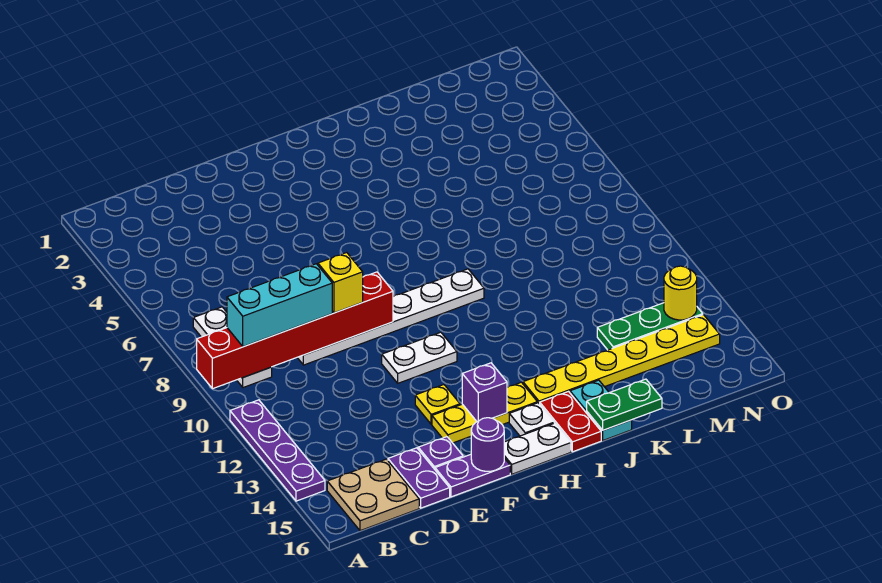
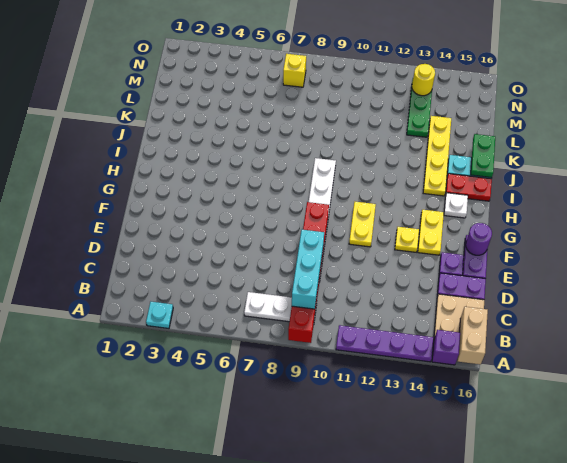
none -> cyan plate A3 level 1
none -> tan brick A16:B16 level 2
yellow brick E9 level 3 -> yellow brick N7 level 1
white plate F11:G11 level 1 -> yellow plate F11:G11 level 1
yellow plate F14:H14 level 1 -> yellow plate F14:G14 level 1
purple brick G14 level 2 -> purple brick A15 level 1
white plate G16:H16 level 1 -> none
yellow plate I14:N14 level 1 -> yellow plate I14:L14 level 1

